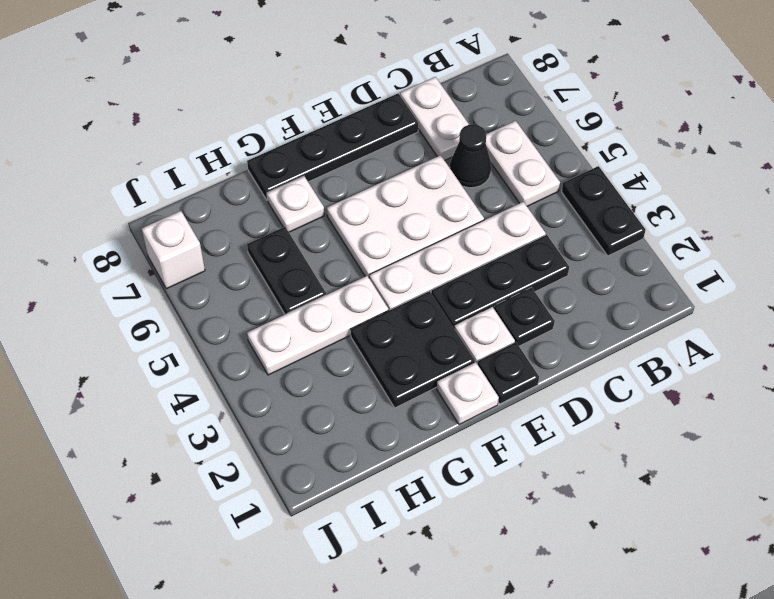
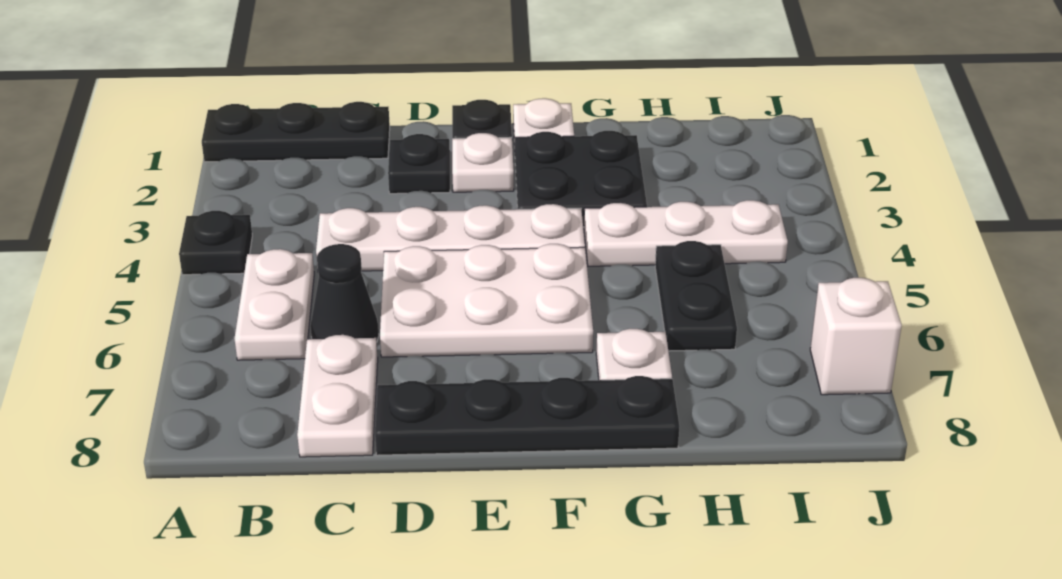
black plate A3:A4 level 1 -> black plate A4 level 1
black plate C3:E3 level 1 -> black plate A1:C1 level 1

